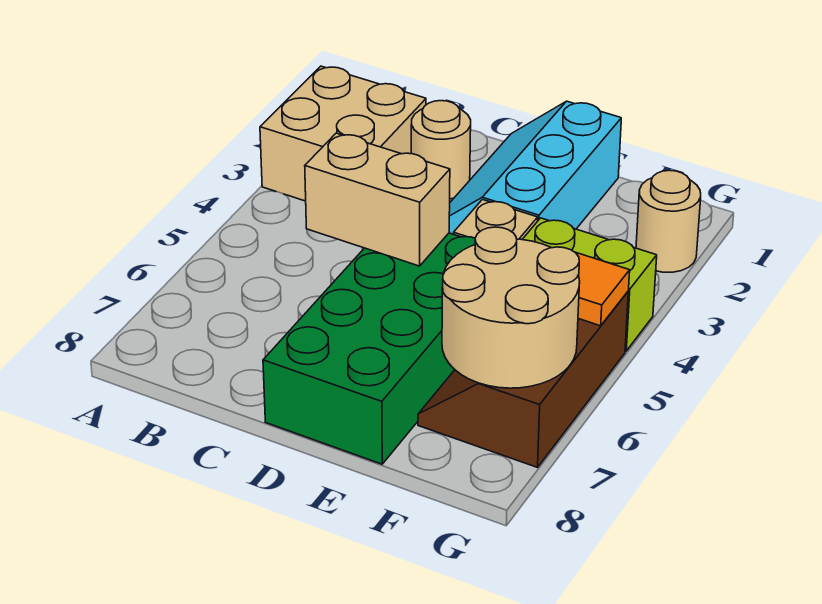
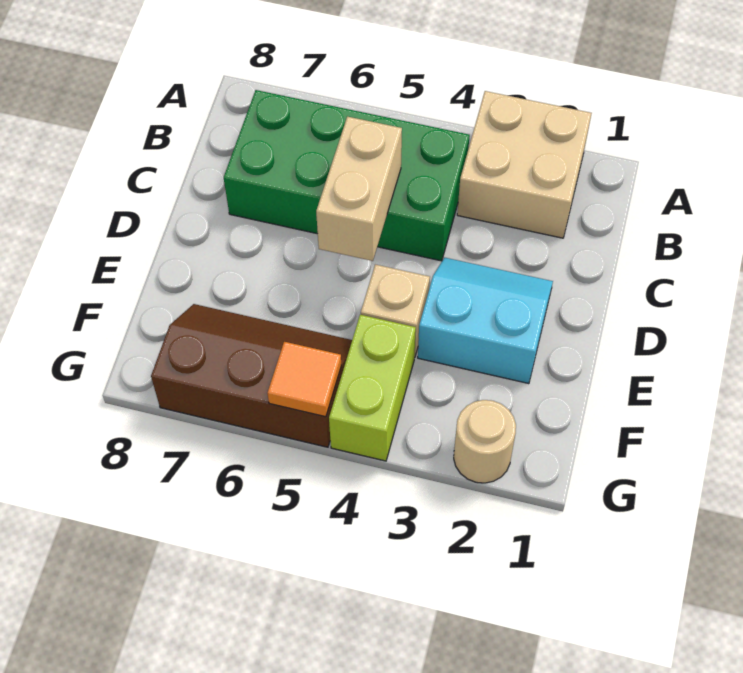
tan round brick C2 level 1 -> none
cyan slope D1:E3 level 1 top E -> cyan slope D2:E3 level 1 top E
green brick D5:E8 level 1 -> green brick B4:C7 level 1
tan round brick F6:G7 level 2 -> none

